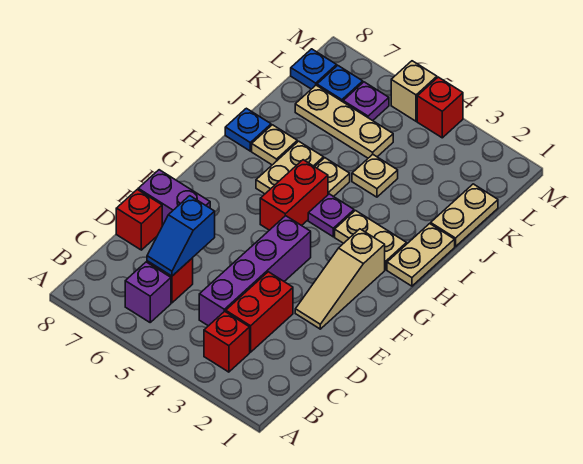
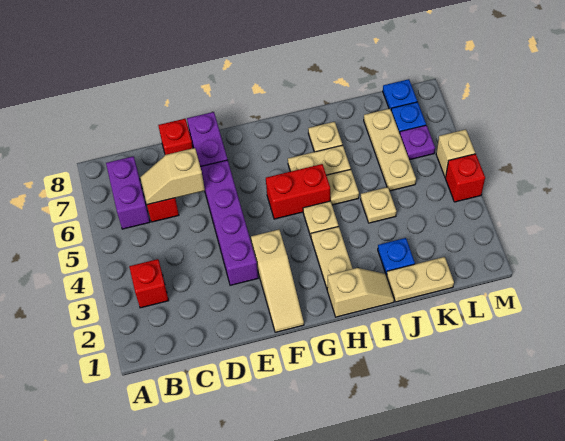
purple brick B6 level 1 -> purple brick B6:B7 level 1
red brick C3:D3 level 1 -> none
purple brick C4:F4 level 1 -> purple brick E3:E6 level 1
blue slope C6:D6 level 2 top D -> tan slope C6:D6 level 2 top D
tan slope E2:G2 level 1 top G -> tan slope F1:F3 level 1 top 3
tan plate H1:I1 level 1 -> tan slope H1:I1 level 1 top H
purple plate H4 level 1 -> tan plate H4 level 1
blue plate I8 level 1 -> blue plate J2 level 1

